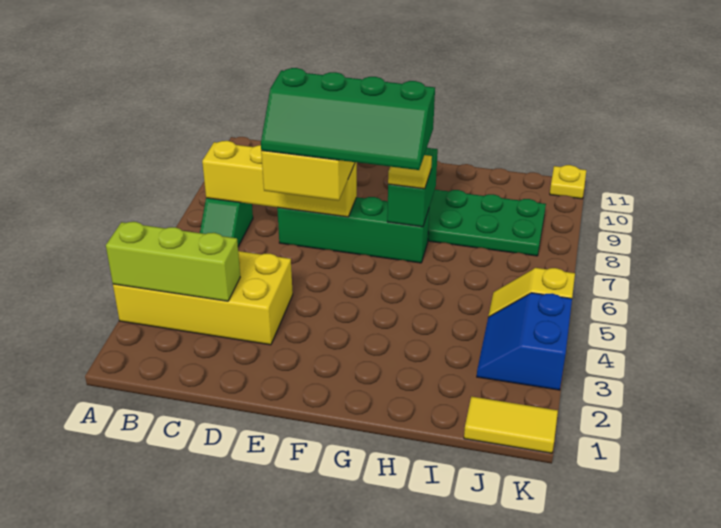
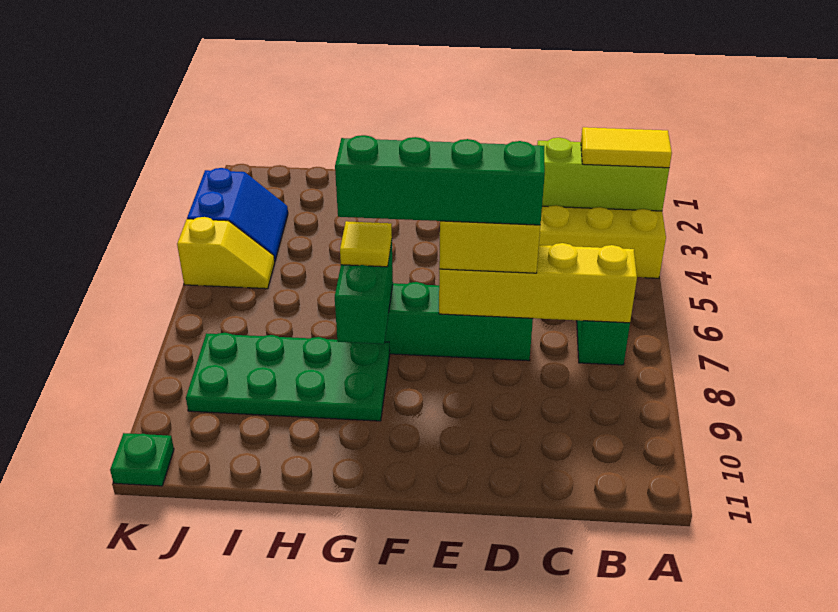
yellow tile J1:K1 level 1 -> yellow tile A3:B3 level 3
yellow plate K11 level 1 -> green plate K11 level 1

